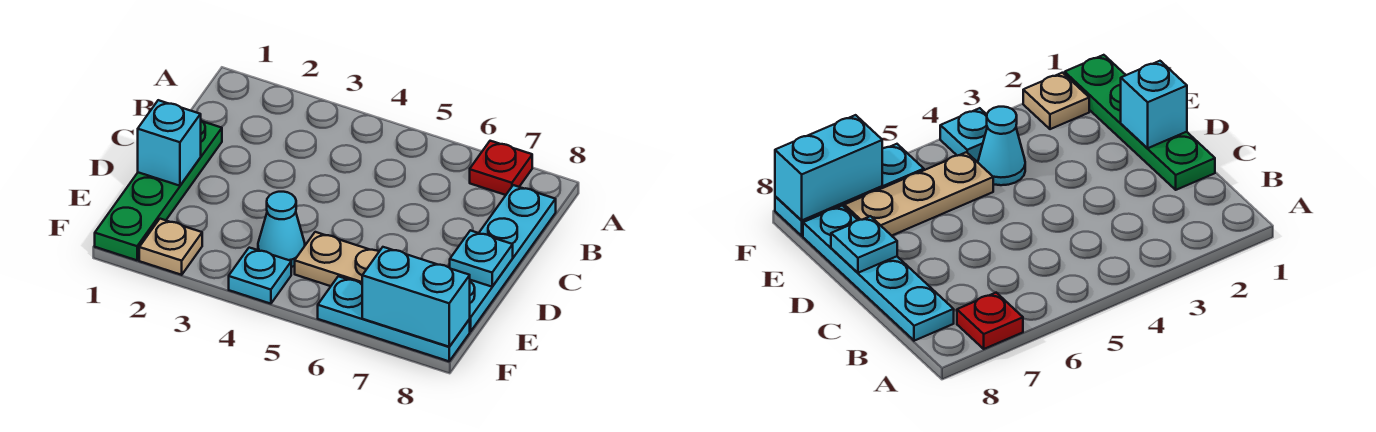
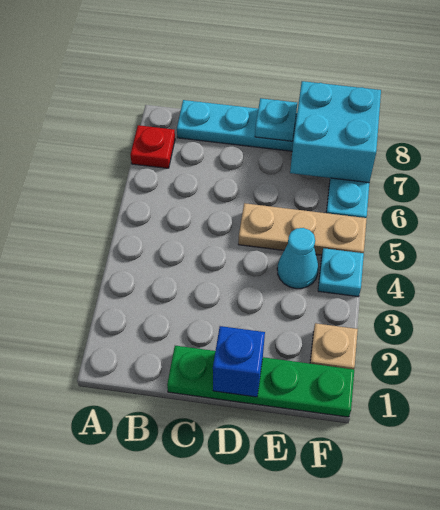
cyan brick D1 level 2 -> blue brick D1 level 2
tan plate E5:E7 level 1 -> tan plate D5:F5 level 1
cyan brick F7:F8 level 2 -> cyan brick E7:F8 level 2

